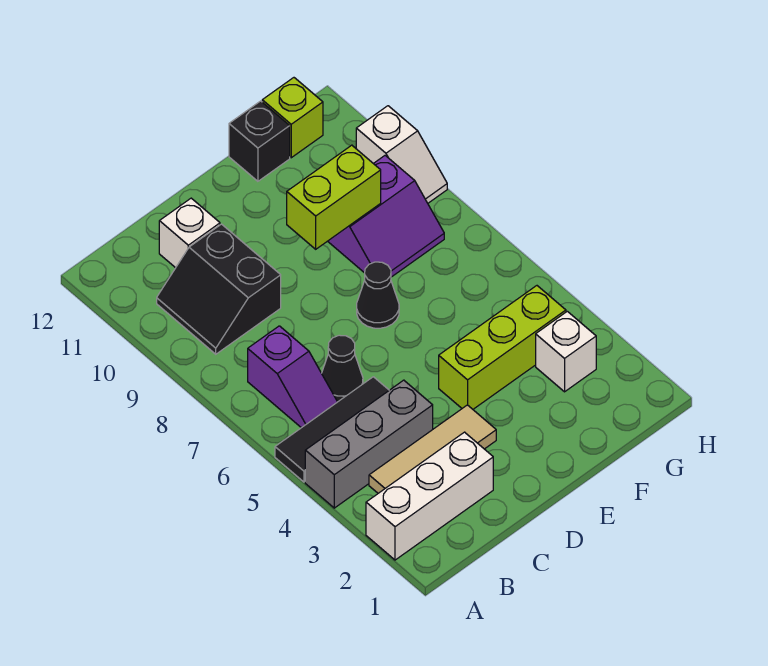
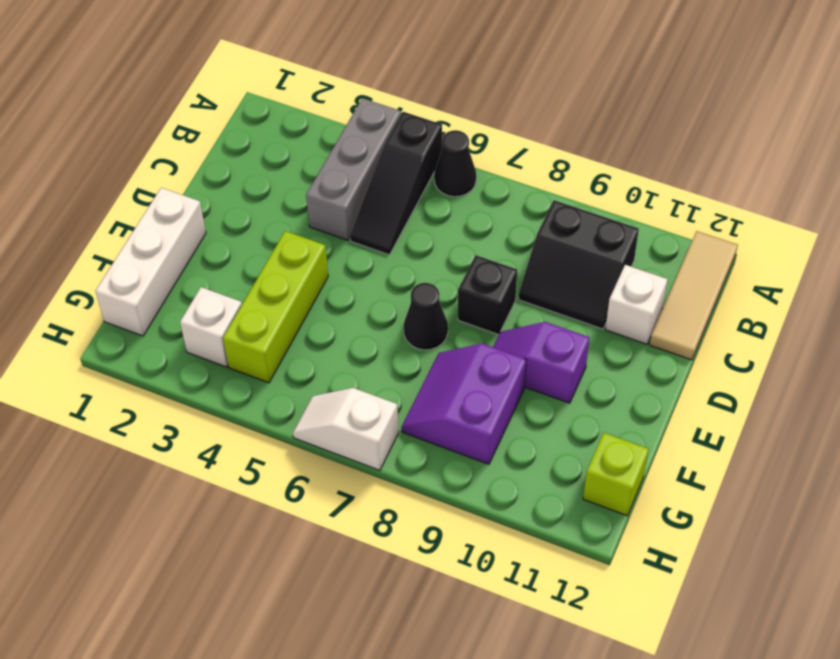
white brick A2:C2 level 1 -> white brick E1:G1 level 1
black tile A5:C5 level 1 -> black slope A5:C5 level 1 top A
tan tile B3:D3 level 1 -> tan tile A12:C12 level 1
purple slope B6:B7 level 1 top 7 -> purple slope E9:E10 level 1 top 10
black slope B9:C10 level 1 top C -> black slope B9:C10 level 1 top B
black cone C6 level 1 -> black cone A6 level 1
lime brick E9:F9 level 2 -> none
black brick F12 level 1 -> black brick D8 level 1
white slope H9:H10 level 1 top 10 -> white slope H6:H7 level 1 top 7

